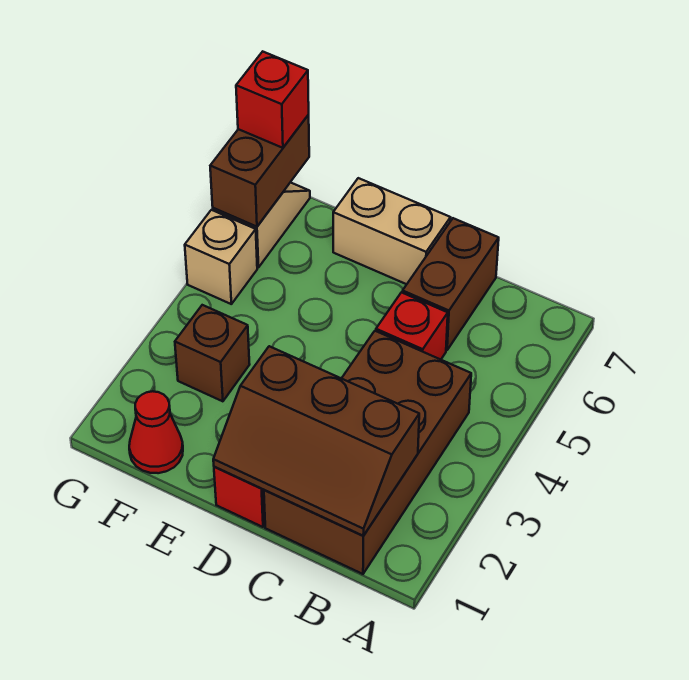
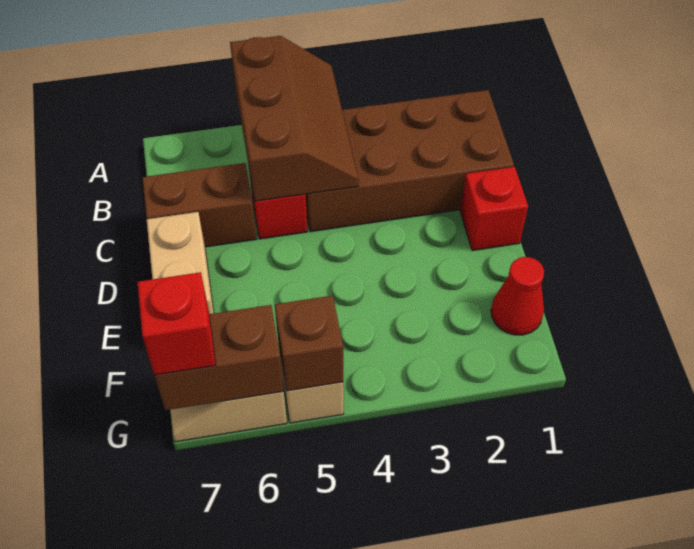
brown slope B1:D2 level 2 top 2 -> brown slope A4:C5 level 2 top 5
brown brick F3 level 1 -> brown brick G5 level 2

